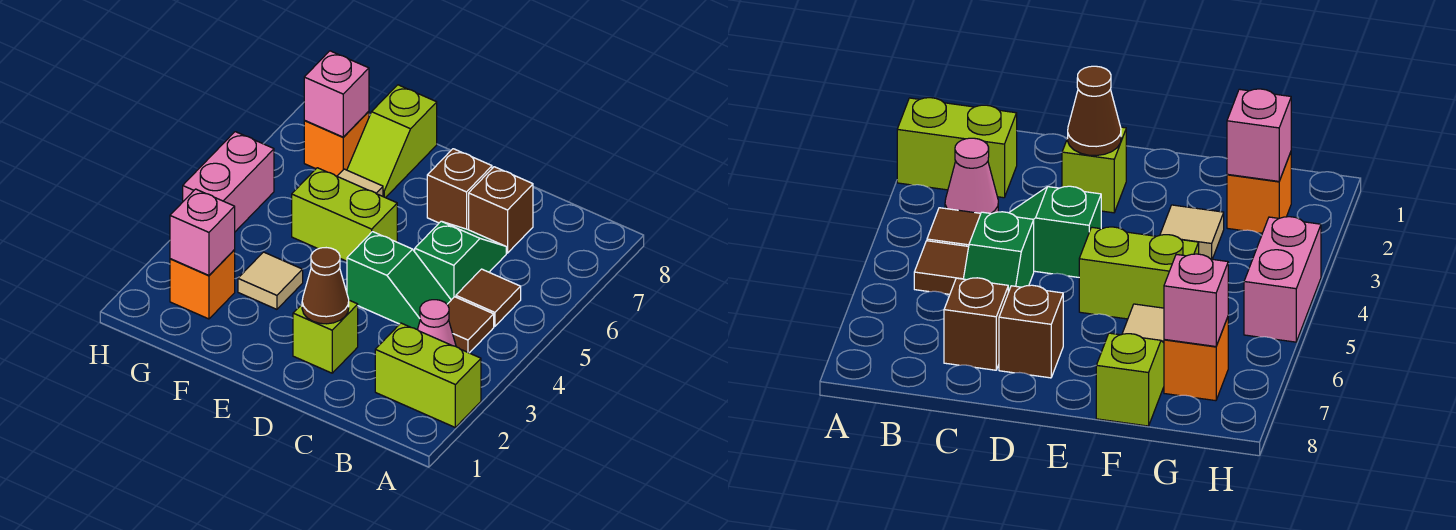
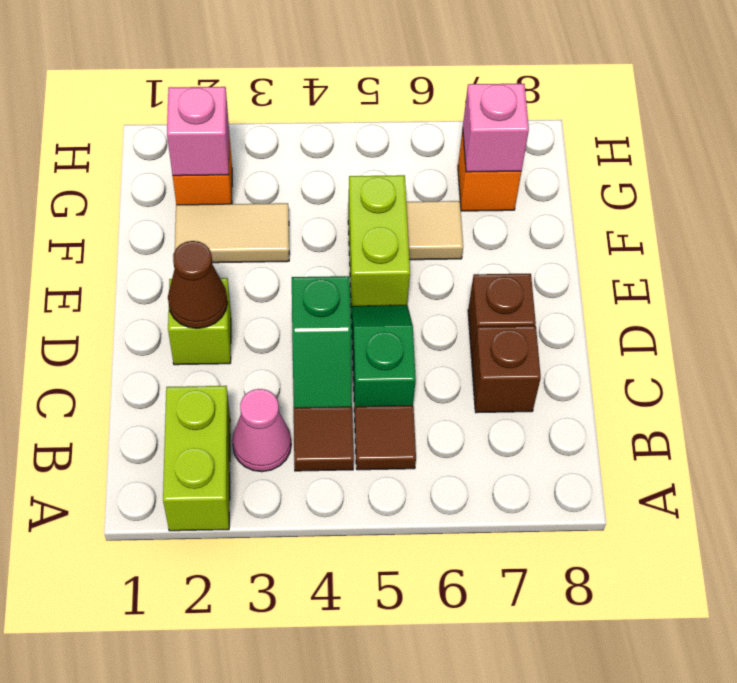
green slope C5:C6 level 1 top 5 -> green slope C5:D5 level 1 top C
tan tile F3 level 1 -> tan tile F2:F3 level 1
lime slope F7:F8 level 1 top 8 -> none
pink brick H4:H5 level 1 -> none

